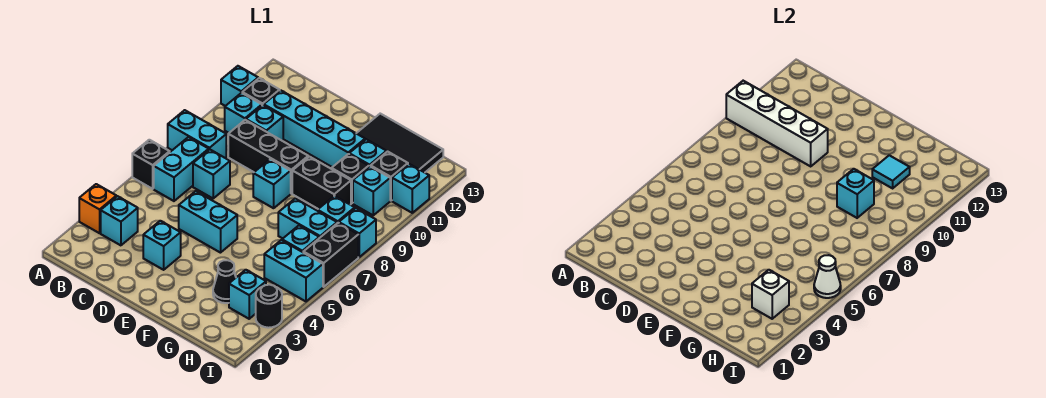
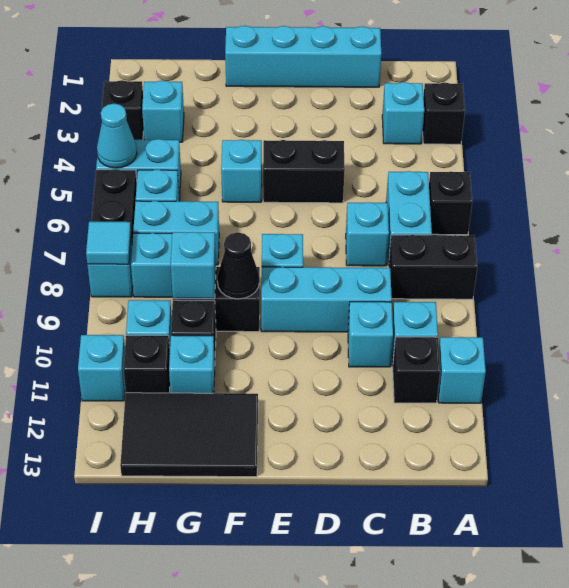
orange brick A3 level 1 -> black brick A3 level 1
cyan brick A8:B8 level 1 -> black brick A8:B8 level 1
white brick A10:D10 level 2 -> none
black brick C9:E9 level 1 -> cyan brick C9:E9 level 1
cyan brick C11:F11 level 1 -> cyan brick C1:F1 level 1
cyan brick D3 level 1 -> cyan brick F5 level 1
cyan brick D5:E5 level 1 -> black brick D5:E5 level 1
black cone G3 level 1 -> black cone F9 level 2
cyan tile G11 level 2 -> cyan tile I8 level 2
white brick H3 level 2 -> none
black round brick I3 level 1 -> black brick I3 level 1
white cone I5 level 2 -> cyan cone I5 level 2

